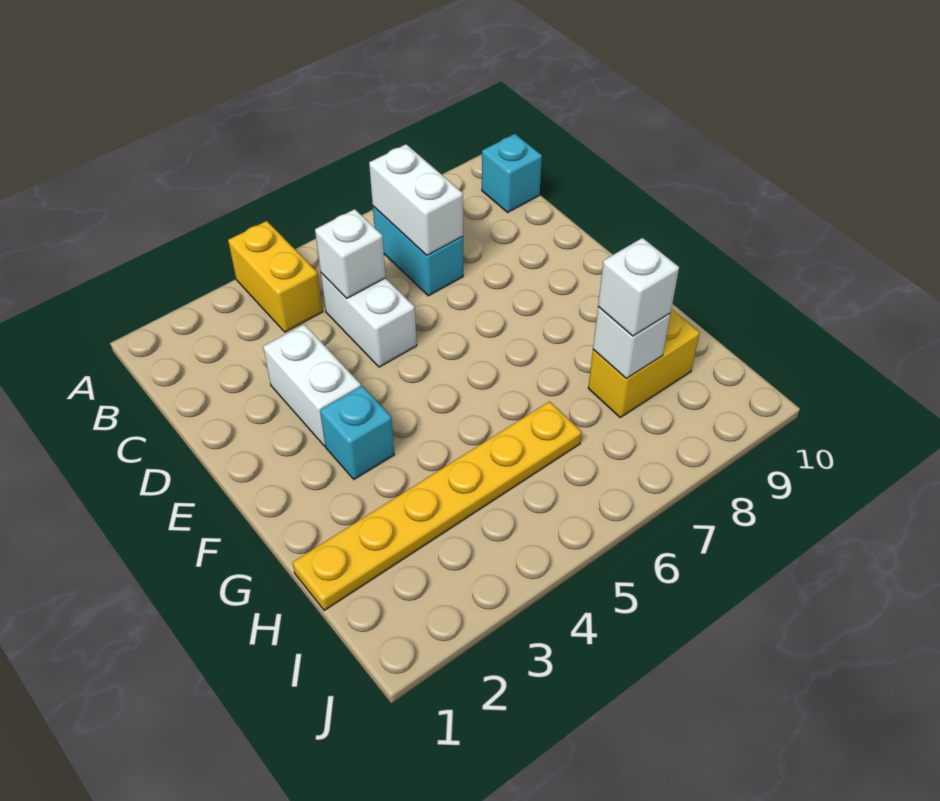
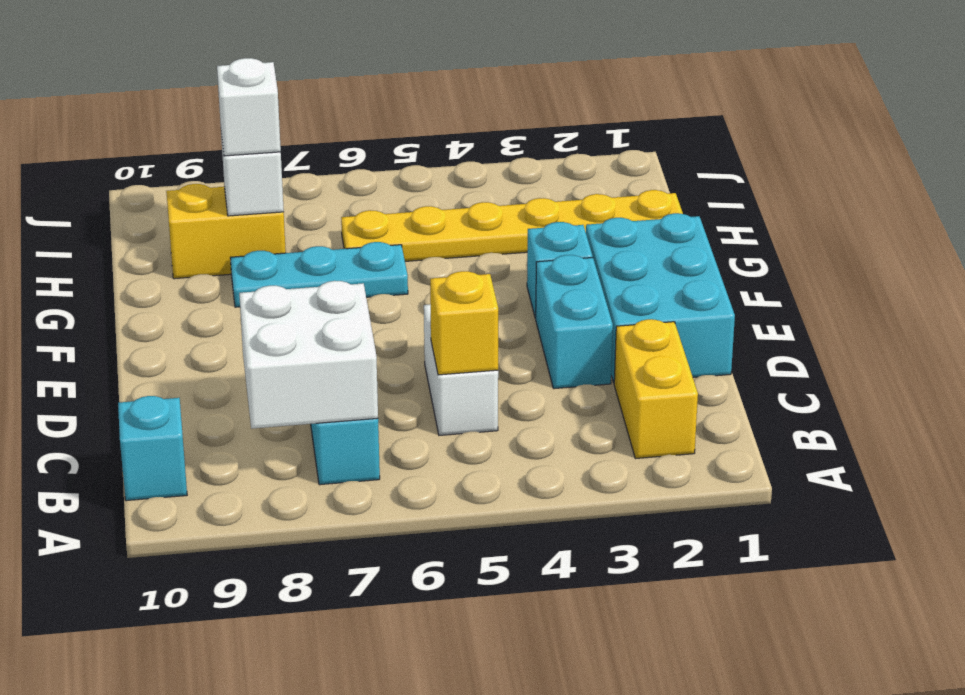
yellow brick A4:B4 level 1 -> yellow brick B2:C2 level 1
white brick B7:C7 level 2 -> white brick B7:C8 level 2
white brick C5 level 2 -> yellow brick C5 level 2
none -> cyan brick D1:F2 level 1
white brick D3:E3 level 1 -> cyan brick D3:E3 level 1
none -> cyan plate G6:G8 level 1

